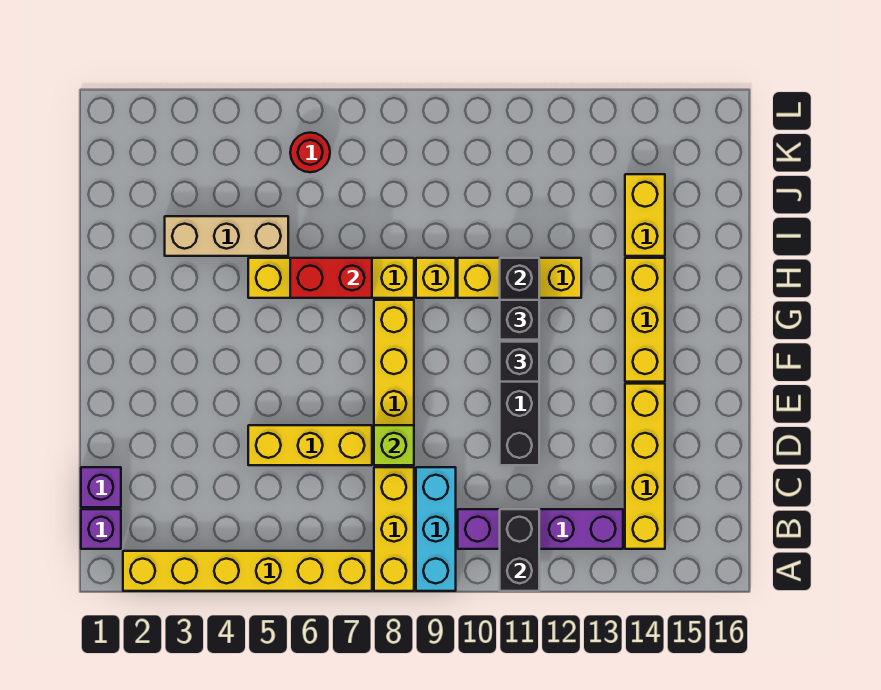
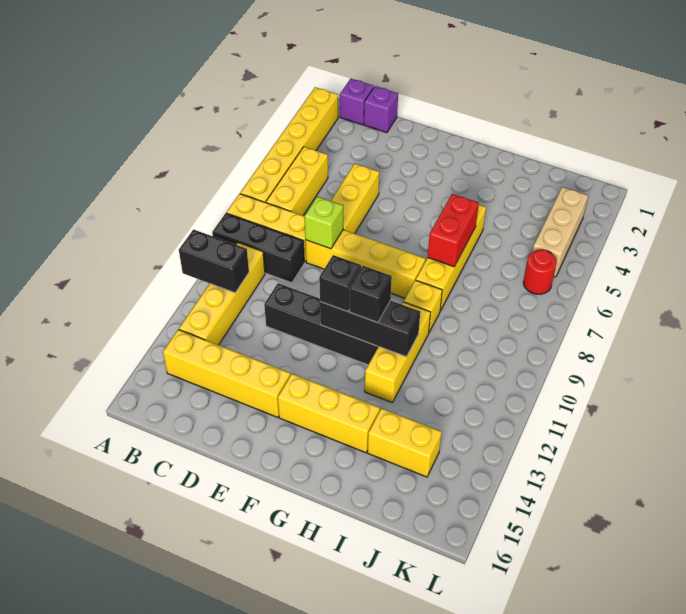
cyan brick A9:C9 level 1 -> black brick A9:C9 level 1
none -> yellow brick B5:B7 level 1
purple brick B10:B13 level 1 -> yellow brick B10:B13 level 1
tan brick I3:I5 level 1 -> tan brick K3:K5 level 1

